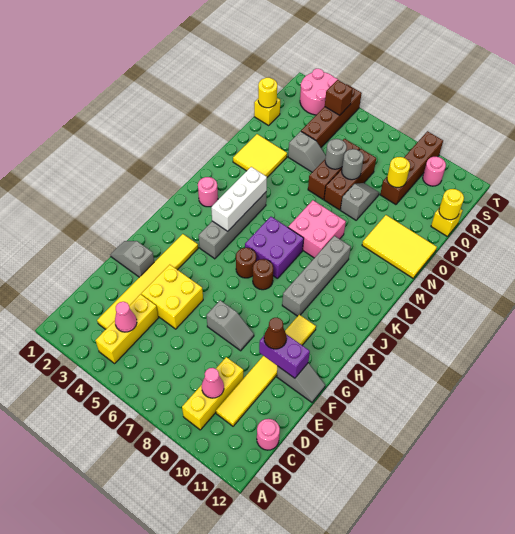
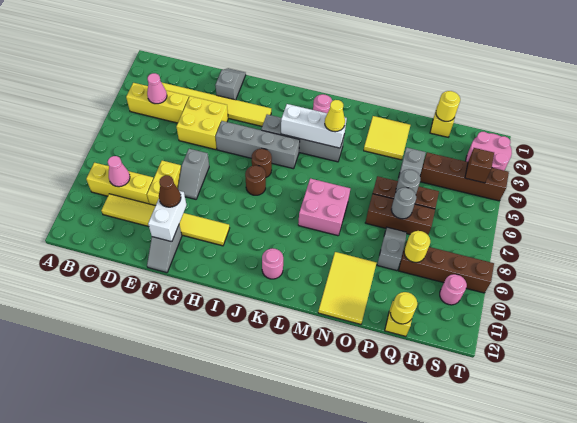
pink round brick C12 level 1 -> pink round brick K11 level 1
none -> yellow brick E8:E9 level 1
purple brick F10:F11 level 2 -> white brick F10:F11 level 2
grey brick I9:L9 level 1 -> grey brick G5:J5 level 1
purple brick J6:K7 level 1 -> none
none -> yellow cone L4 level 3
grey slope O8:P8 level 1 top O -> grey slope P8:P9 level 1 top 9

